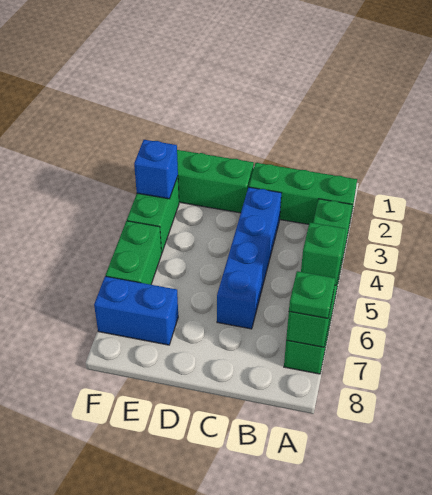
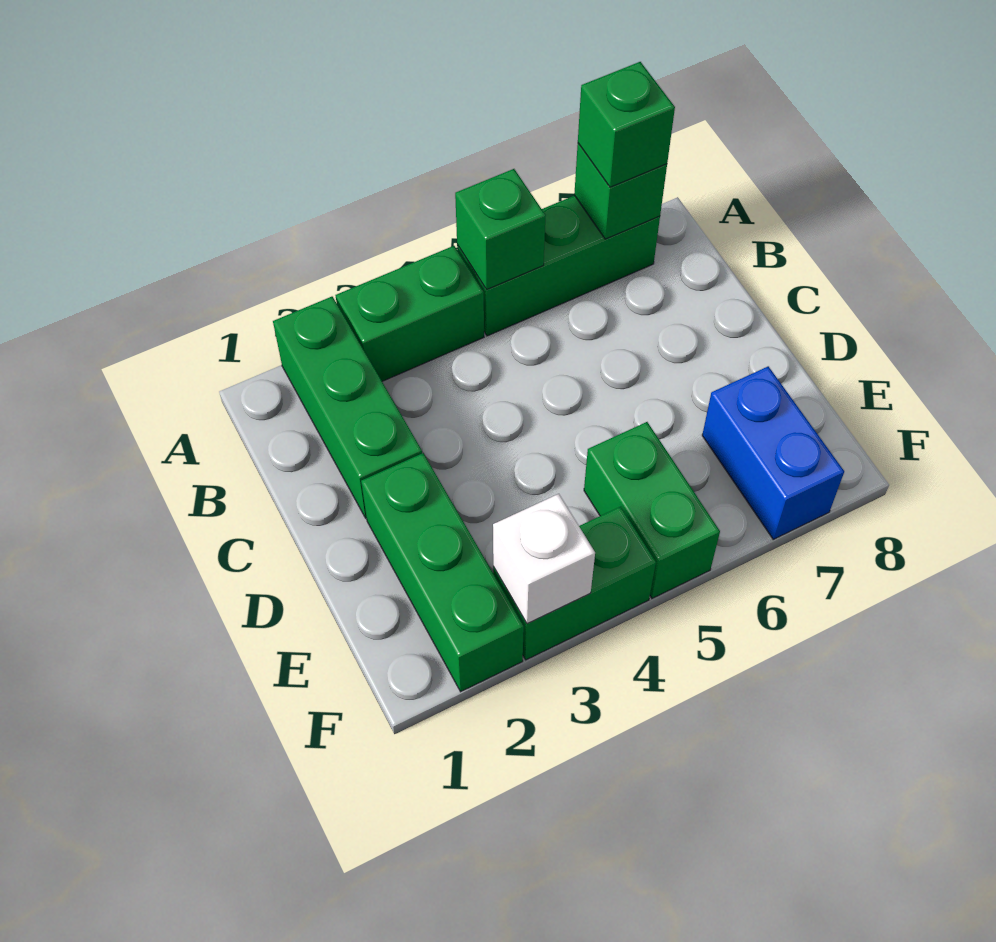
green plate A7 level 3 -> green brick A7 level 3
blue brick C3:C6 level 1 -> none
blue brick F3 level 2 -> white brick F3 level 2
green brick F5:F6 level 1 -> green brick E5:F5 level 1

